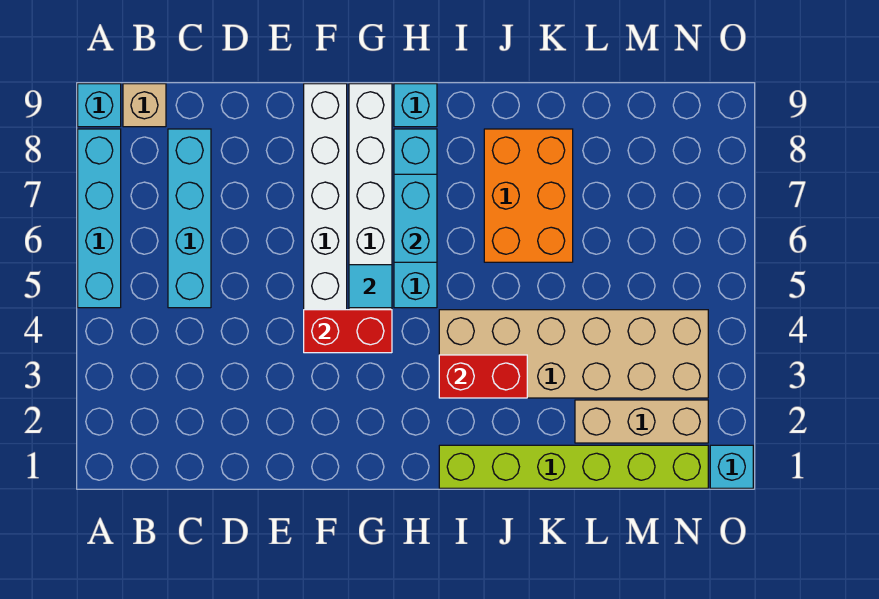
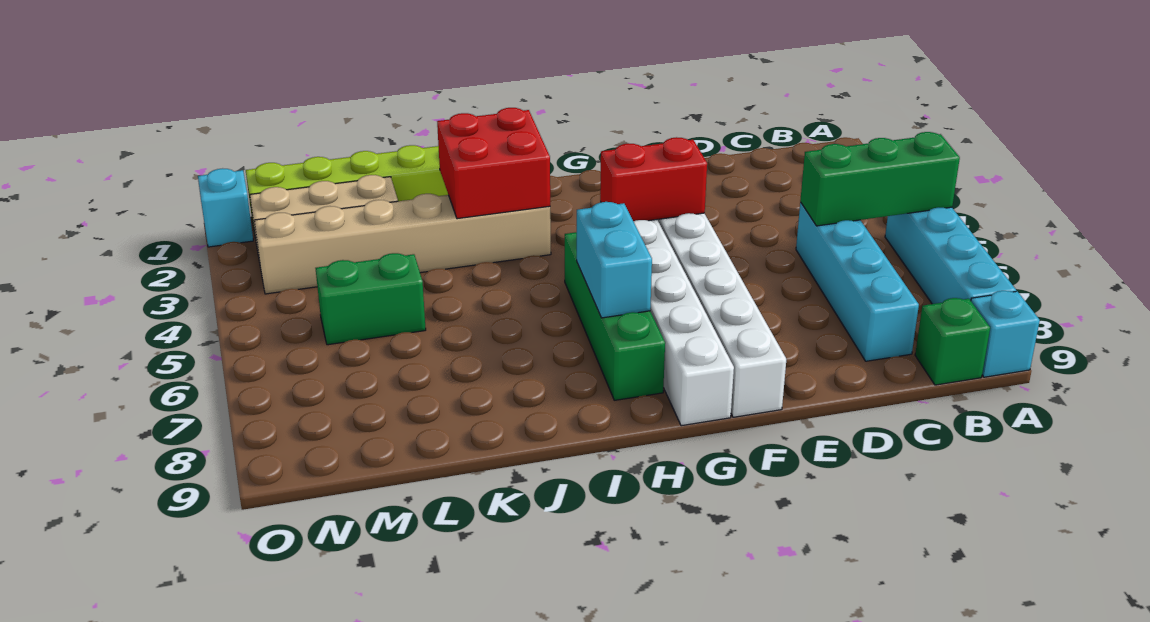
none -> green brick A5:C5 level 2
tan brick B9 level 1 -> green brick B9 level 1
cyan tile G5 level 2 -> none
cyan brick H5:H8 level 1 -> green brick H5:H8 level 1
cyan brick H9 level 1 -> none
tan brick I3:N4 level 1 -> tan brick I3:N3 level 1
red brick I3:J3 level 2 -> red brick I2:J3 level 2
orange brick J6:K8 level 1 -> none
none -> green brick L5:M5 level 1

